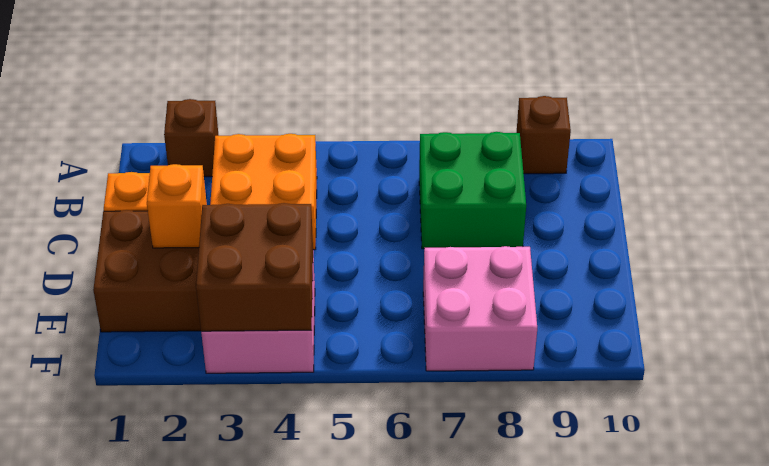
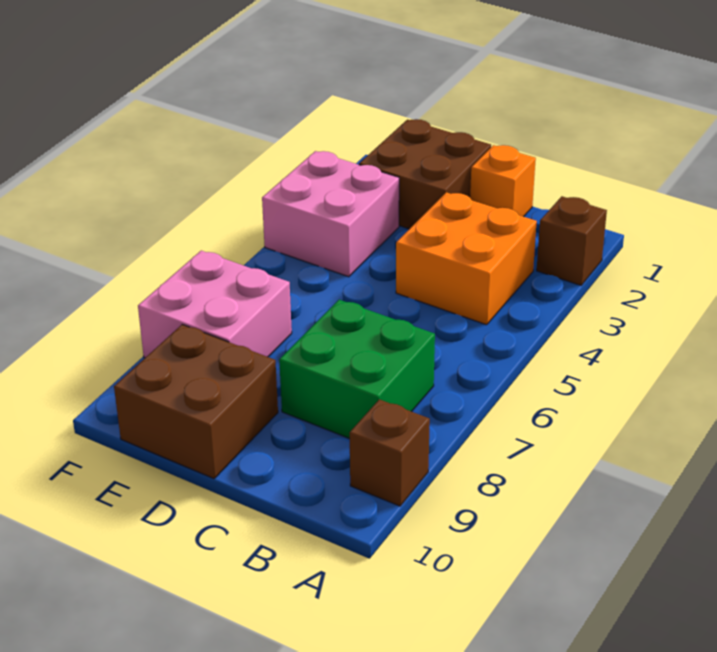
orange brick D2 level 2 -> none
brown brick E3:F4 level 2 -> brown brick D9:E10 level 1

